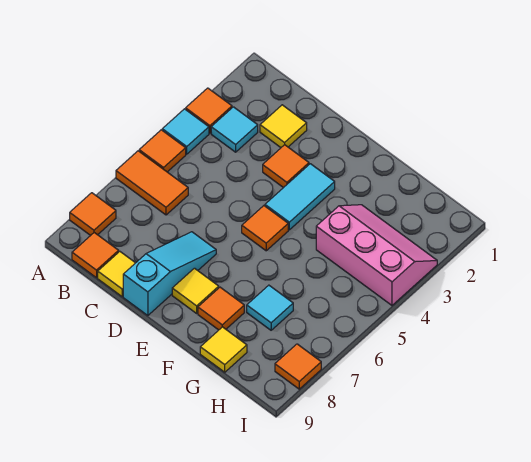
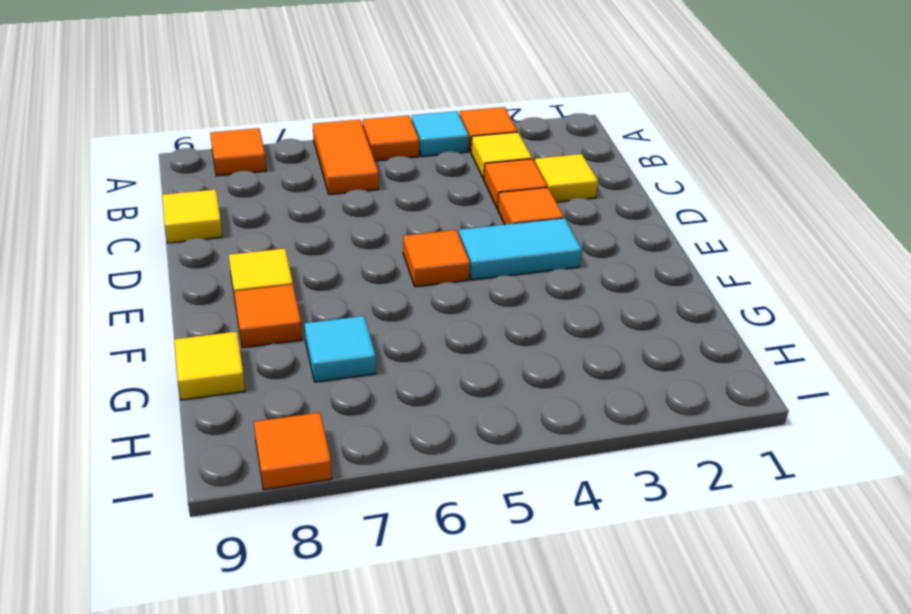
cyan tile B3 level 1 -> yellow tile B3 level 1
orange tile B9 level 1 -> orange tile C3 level 1
cyan slope D7:D9 level 1 top 9 -> none
pink slope G3:I4 level 1 top 4 -> none

